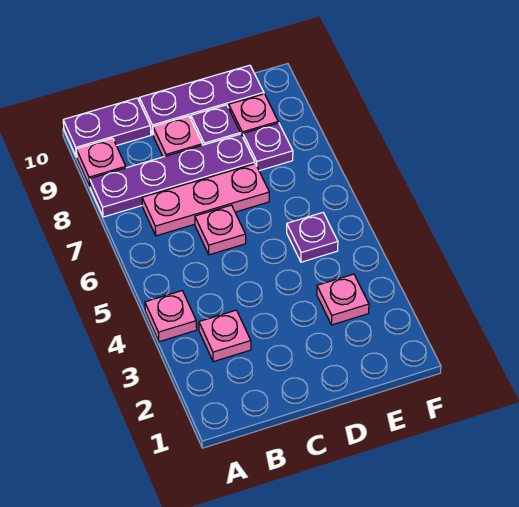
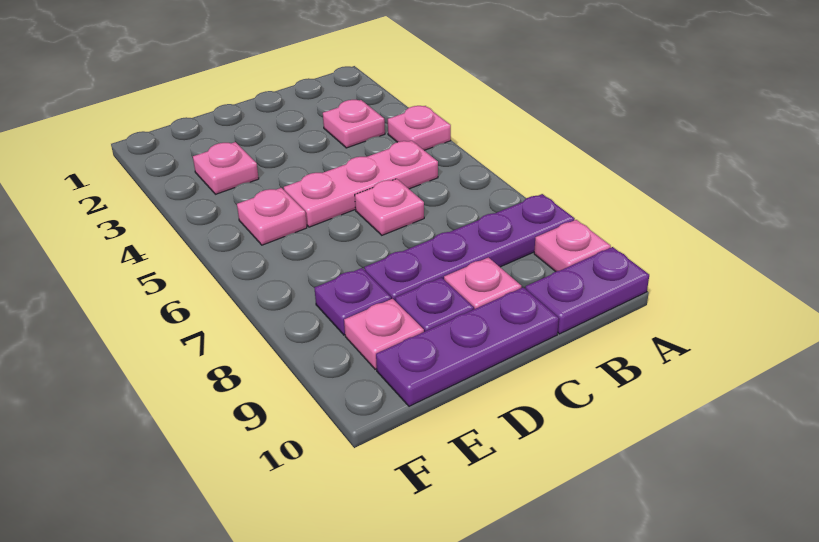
pink plate B7:D7 level 1 -> pink plate B5:D5 level 1
purple plate E5 level 1 -> pink plate E5 level 1

